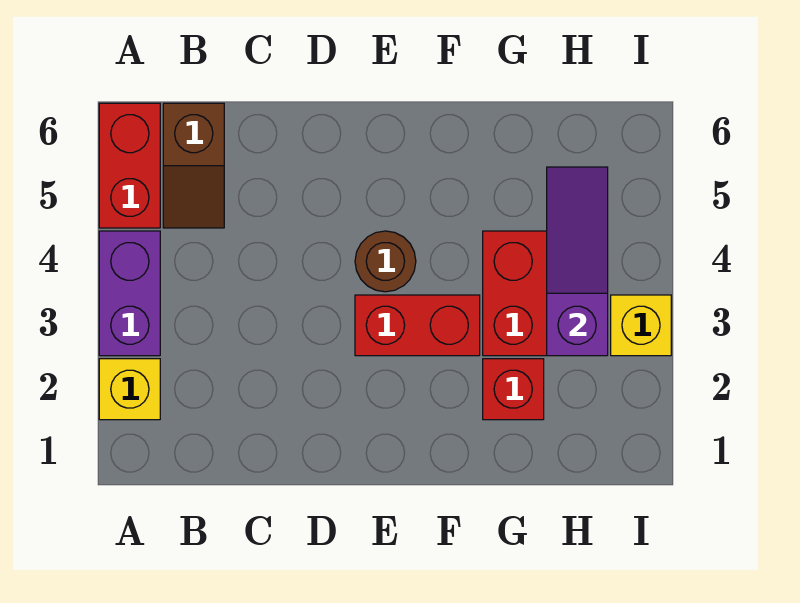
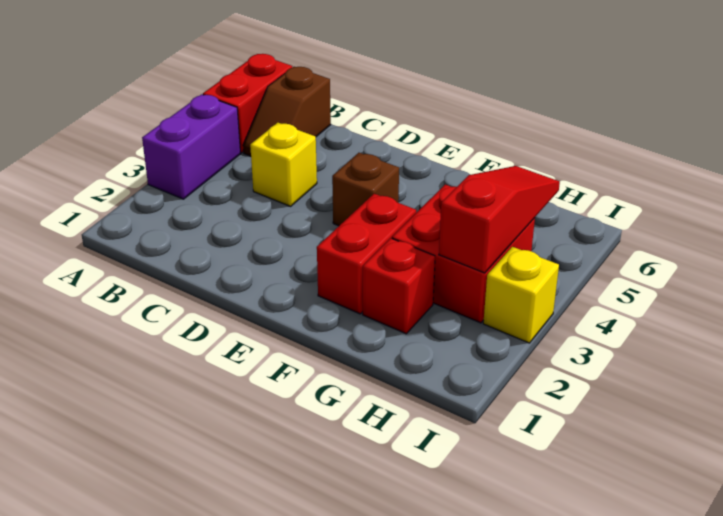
yellow brick A2 level 1 -> yellow brick C4 level 1
red brick E3:F3 level 1 -> red brick F2:F3 level 1
brown round brick E4 level 1 -> brown brick E4 level 1
purple slope H3:H5 level 2 top 3 -> red slope H3:H5 level 2 top 3

